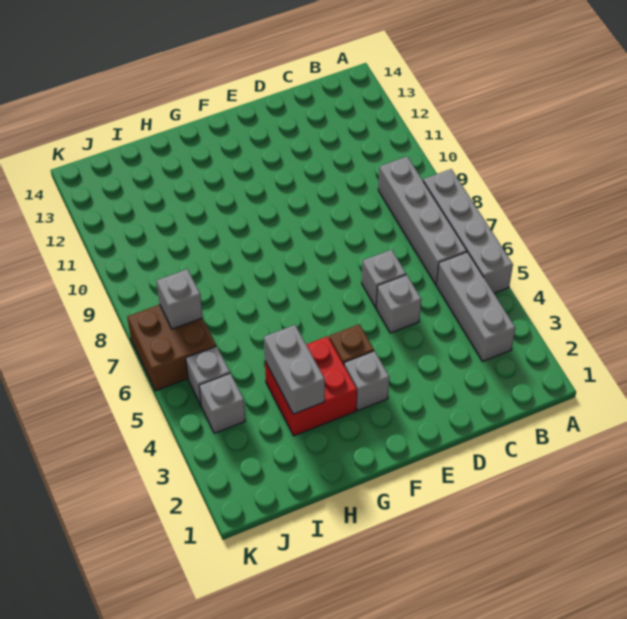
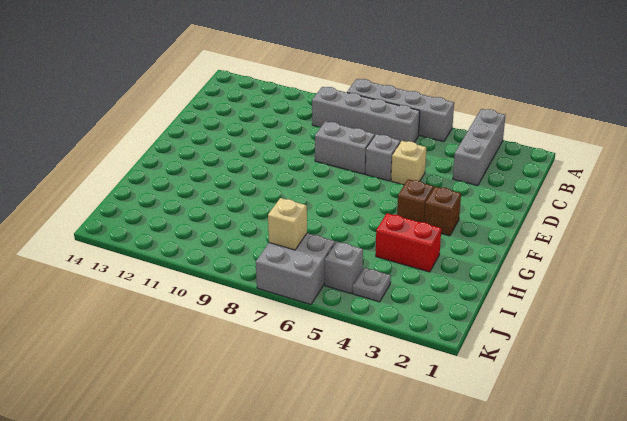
grey brick B3:B5 level 1 -> grey brick A3:C3 level 1
grey brick D5 level 1 -> tan brick D5 level 1
grey brick F3 level 1 -> brown brick F3 level 1
red brick G3:H4 level 1 -> red brick H3:H4 level 1
grey brick H3:H4 level 2 -> grey brick D7:D8 level 1
grey brick J4 level 1 -> grey plate J4 level 1
brown brick J6:K7 level 1 -> grey brick J6:K7 level 1
grey brick J7 level 2 -> tan brick J7 level 2

